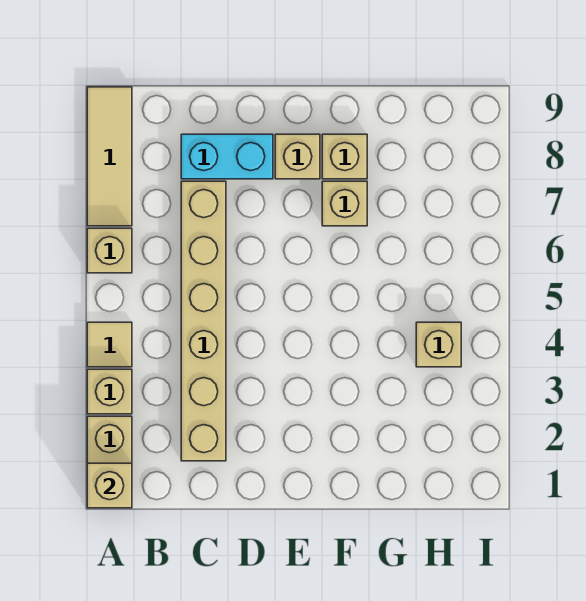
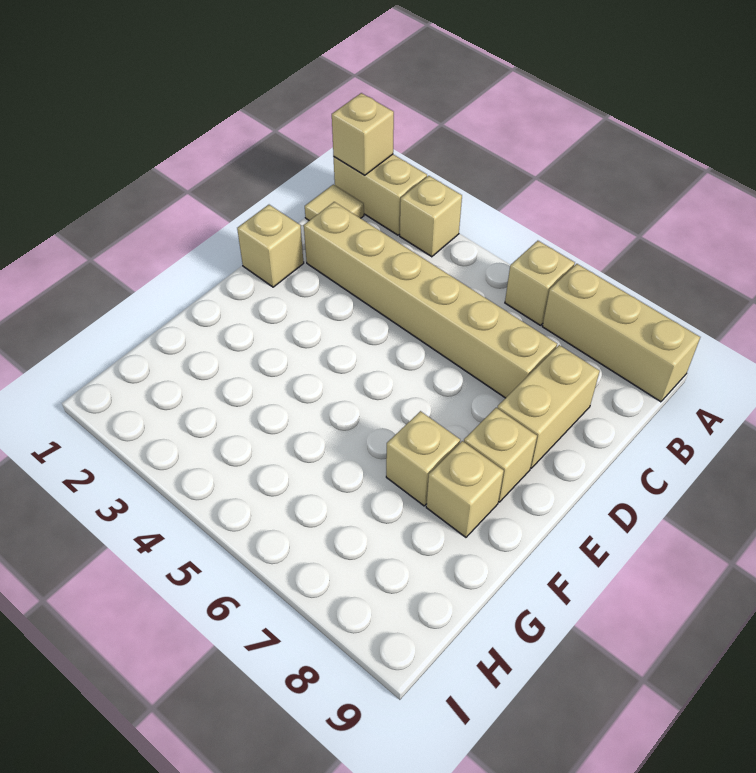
tan tile A4 level 1 -> tan tile B1 level 1
tan tile A7:A9 level 1 -> tan brick A7:A9 level 1
cyan brick C8:D8 level 1 -> tan brick C8:D8 level 1
tan brick H4 level 1 -> tan brick D1 level 1

